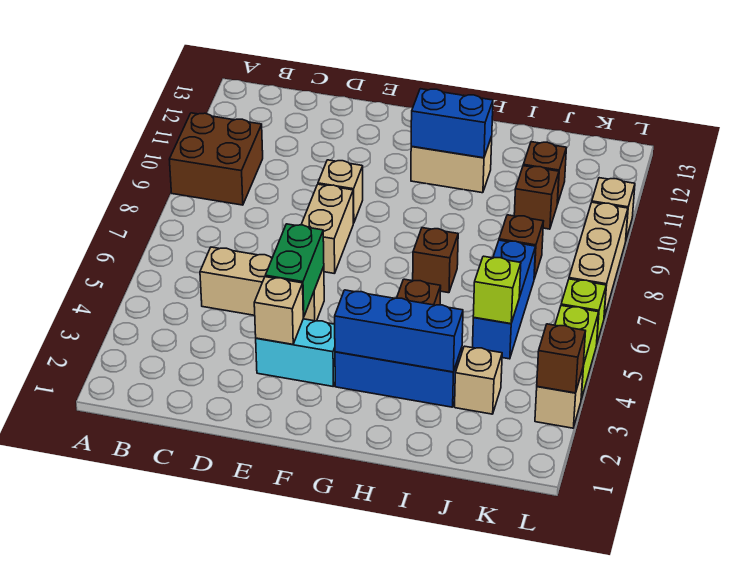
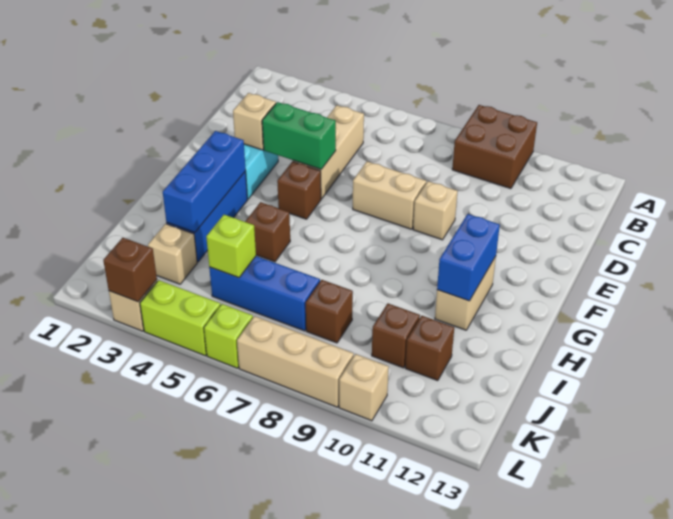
brown brick H7 level 1 -> brown brick F5 level 1

